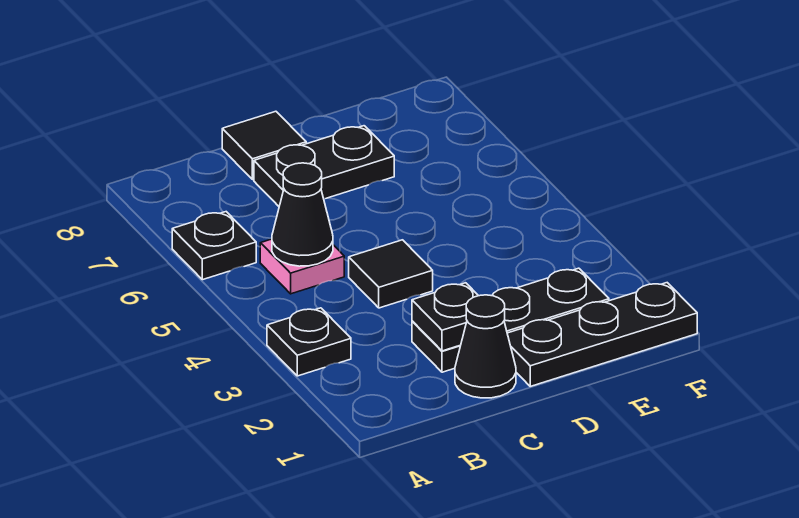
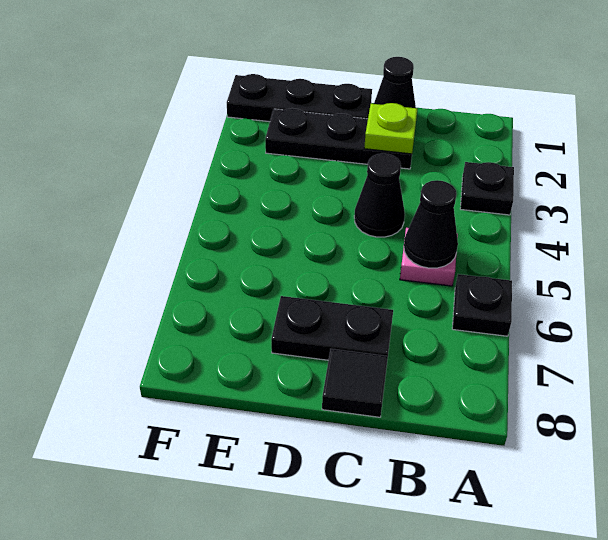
black plate C2 level 2 -> lime plate C2 level 2
black tile C4 level 1 -> black cone C4 level 1

